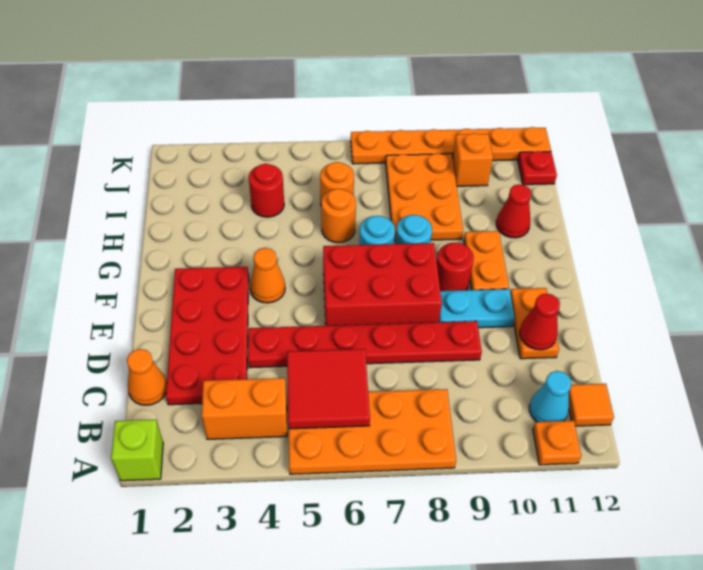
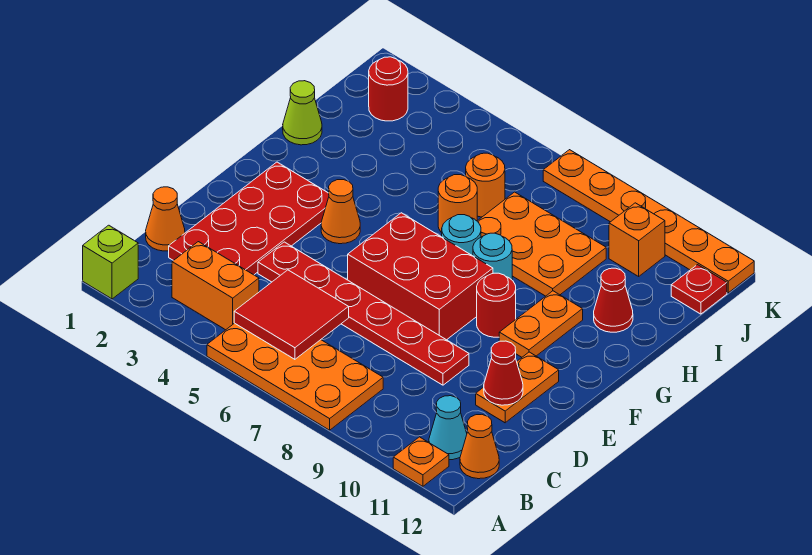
orange tile B12 level 1 -> orange cone B12 level 1
cyan plate E9:E10 level 1 -> none
none -> lime cone H1 level 1
orange plate H8:J9 level 1 -> orange plate H7:I9 level 1
red round brick I4 level 1 -> red round brick J2 level 1

